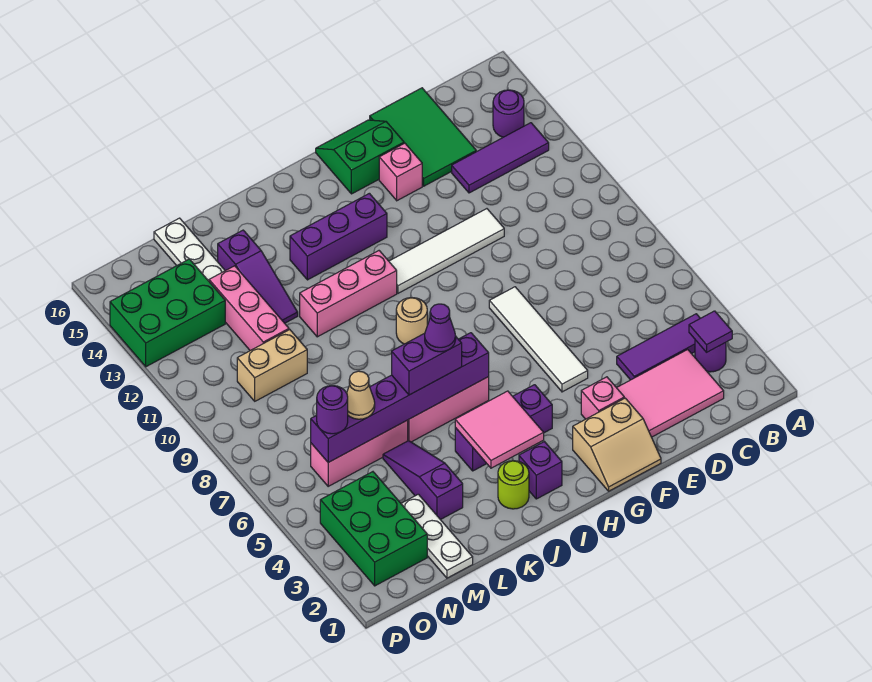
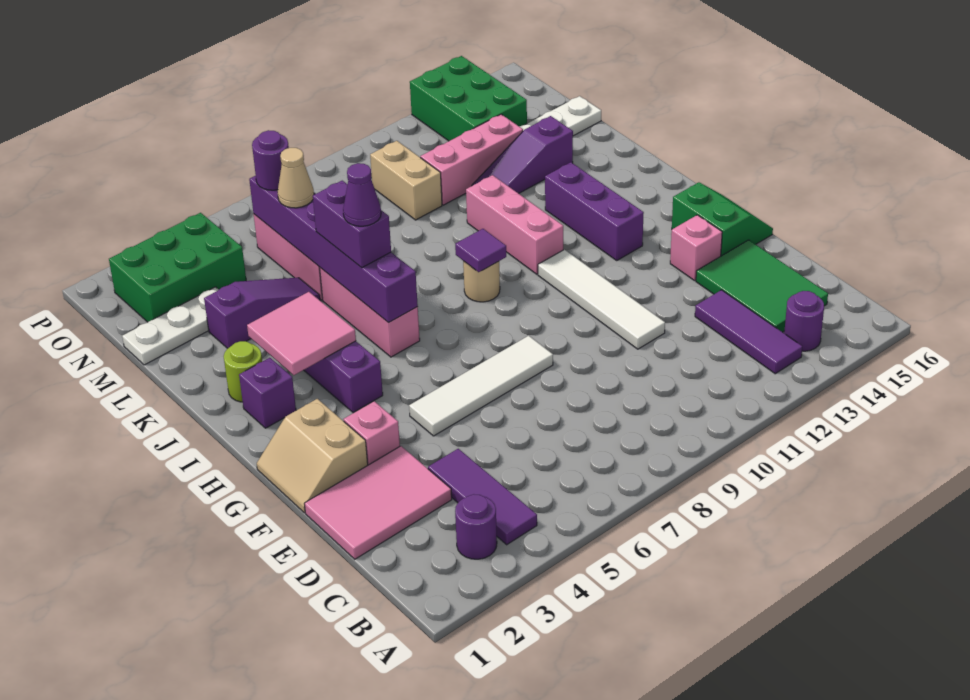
purple tile B3 level 2 -> purple tile I9 level 2
pink tile C2:E3 level 1 -> pink tile D1:E3 level 1
green tile D14:E16 level 1 -> green tile C14:E15 level 1

